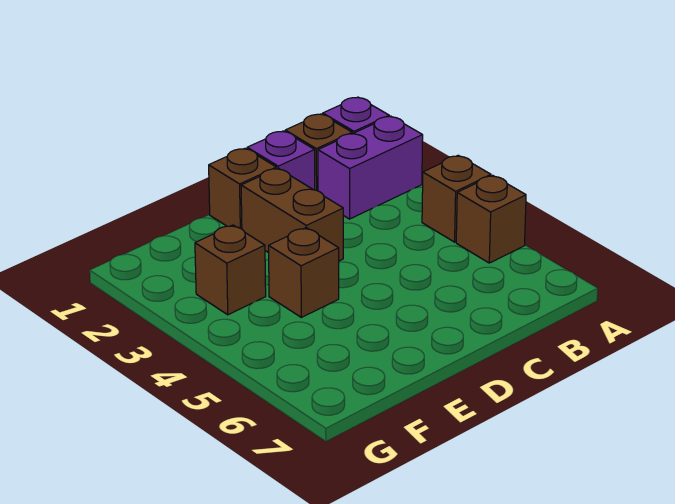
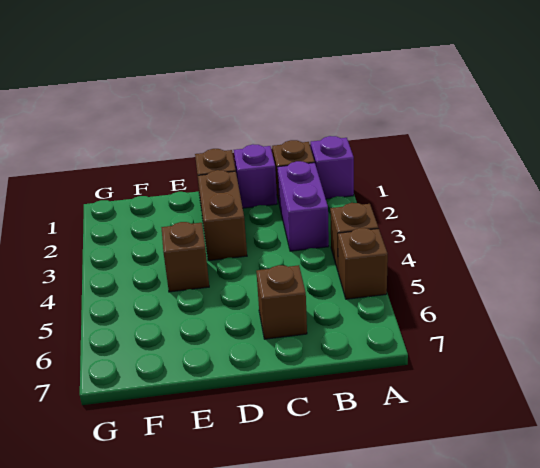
purple brick A2:B2 level 1 -> purple brick B2:B3 level 1
brown brick F3 level 1 -> brown brick C6 level 1

